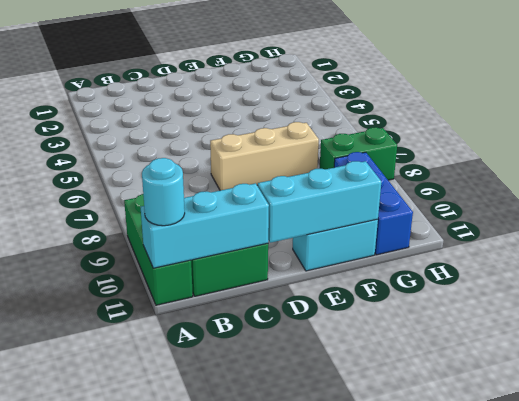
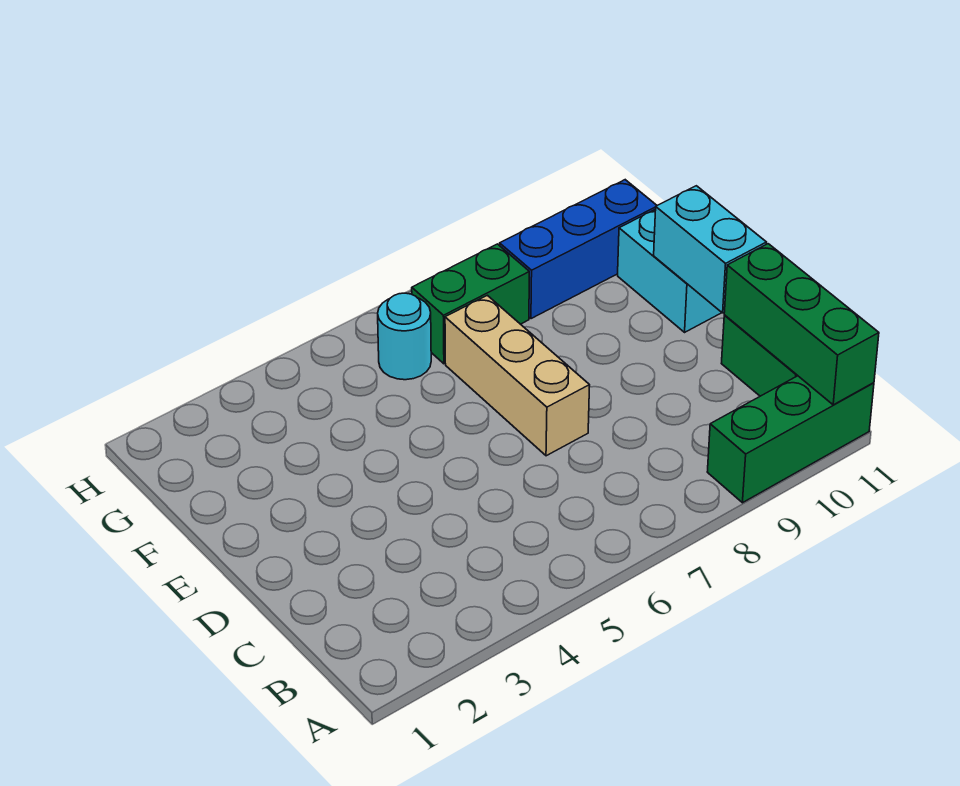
cyan brick A11:C11 level 2 -> green brick A11:C11 level 2
cyan round brick A11 level 3 -> cyan round brick G6 level 1
cyan brick D11:F11 level 2 -> cyan brick D11:E11 level 2
green brick G8:H8 level 1 -> green brick G7:G8 level 1

